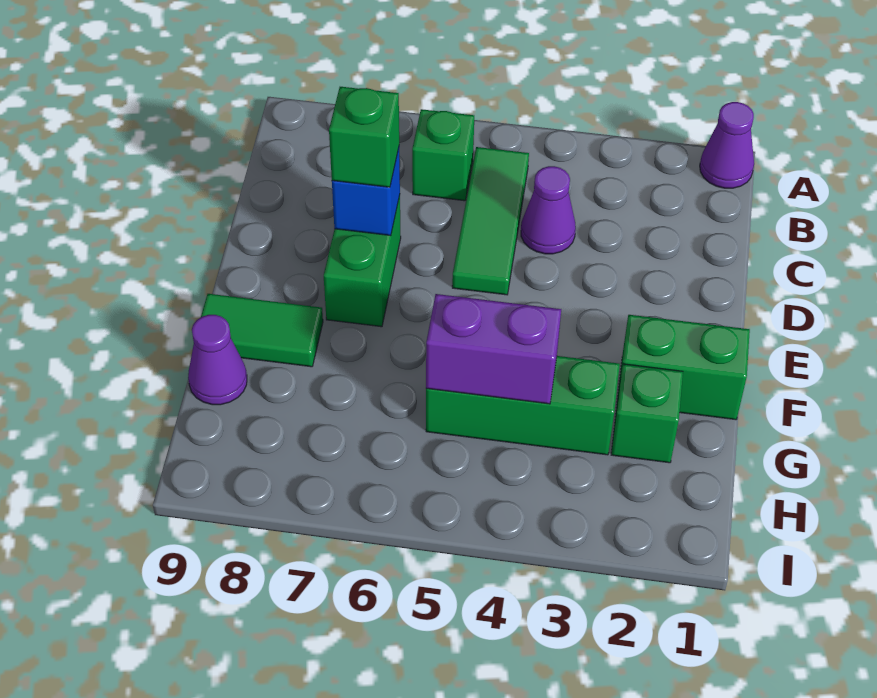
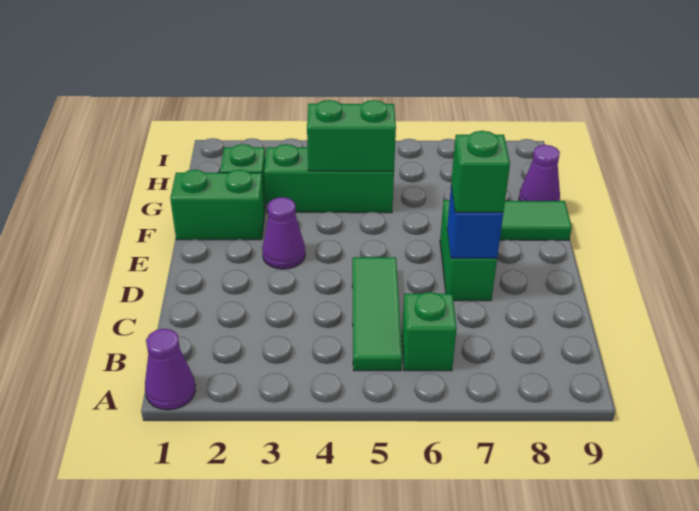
purple cone C4 level 1 -> purple cone E3 level 1
purple brick G4:G5 level 2 -> green brick G4:G5 level 2

